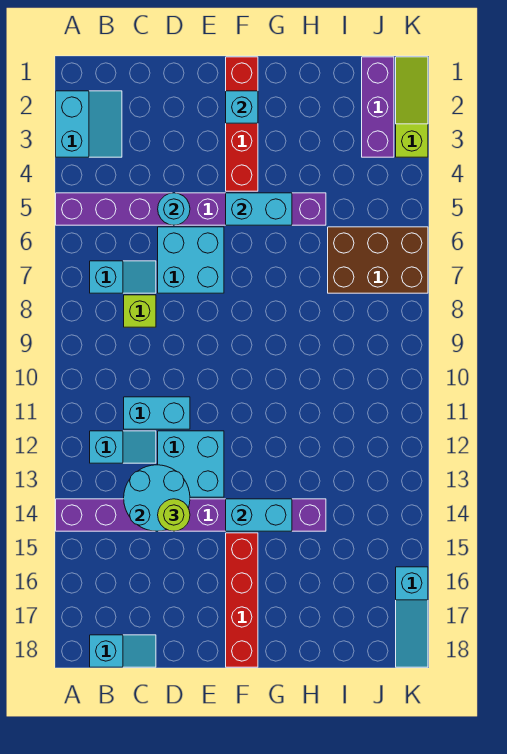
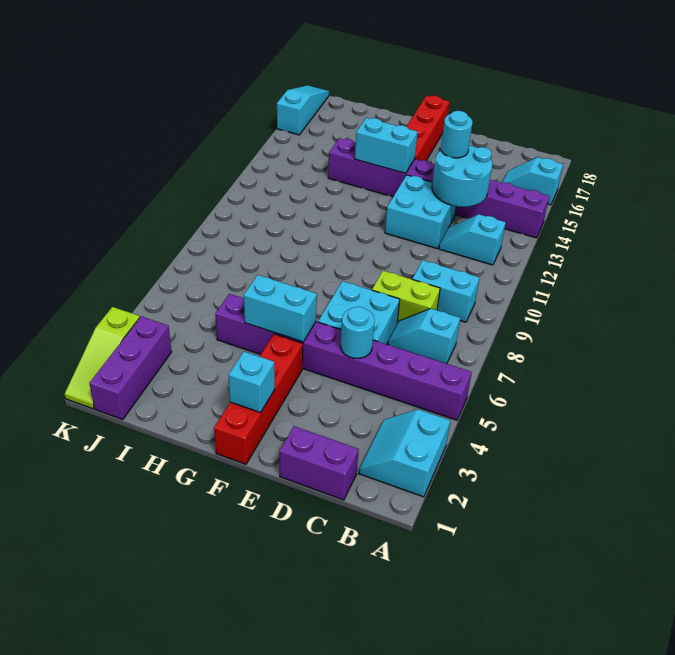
cyan slope B18:C18 level 1 top B -> cyan slope A16:B16 level 1 top A
none -> purple brick C1:D1 level 1
lime brick C8 level 1 -> lime brick C8:D8 level 1
cyan brick C11:D11 level 1 -> cyan brick B9:C9 level 1
lime round brick D14 level 3 -> cyan round brick D14 level 3
brown brick I6:K7 level 1 -> none

